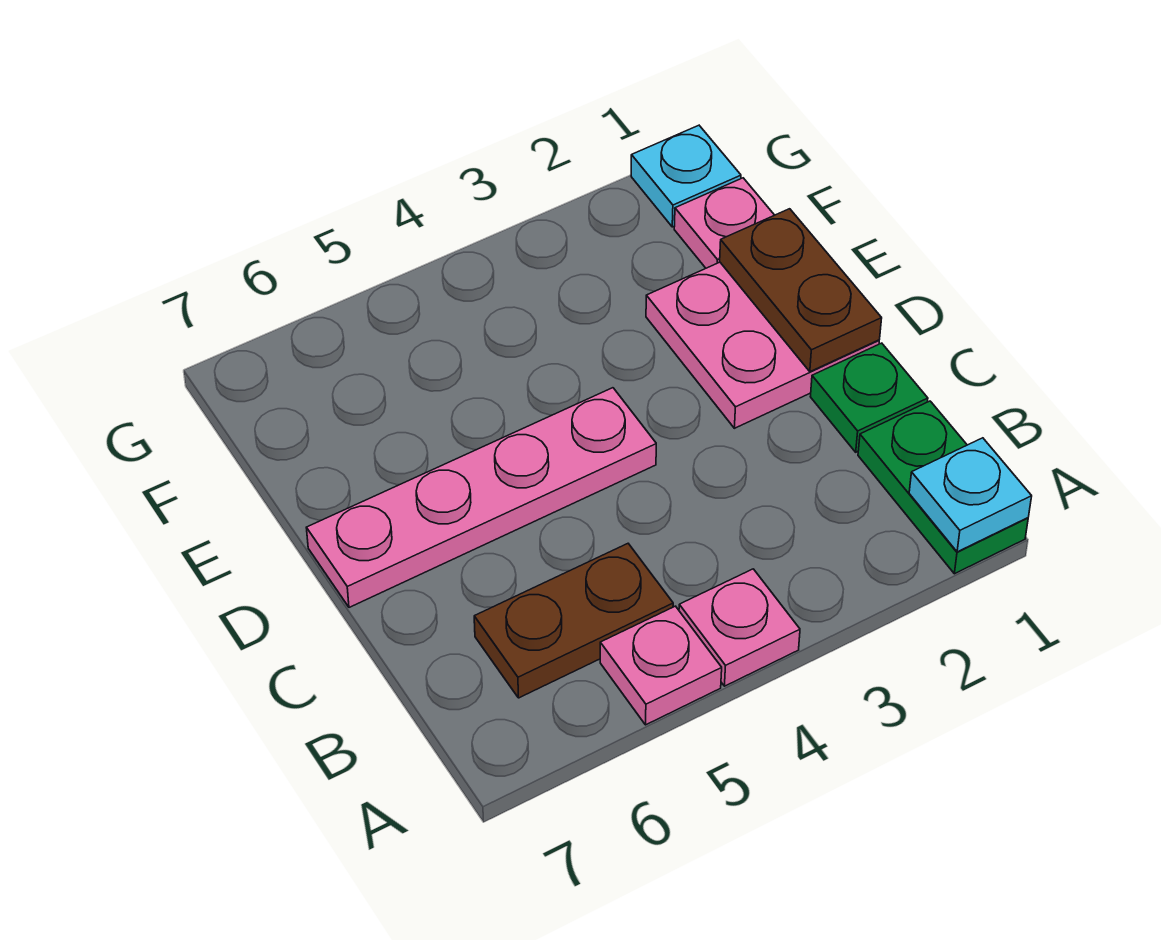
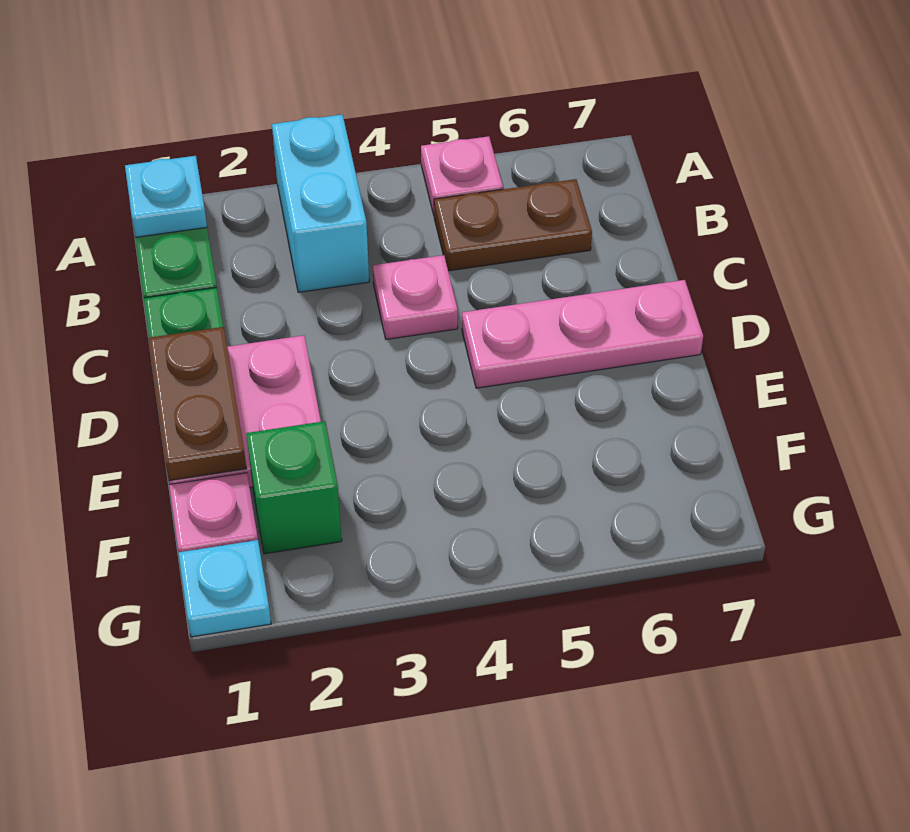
none -> cyan brick A3:B3 level 1
pink plate A4 level 1 -> pink plate C4 level 1
pink plate D4:D7 level 1 -> pink plate D5:D7 level 1
none -> green brick F2 level 1

